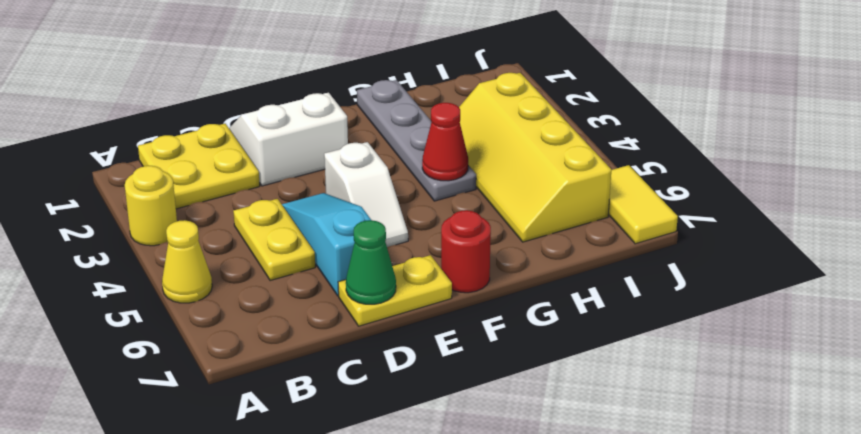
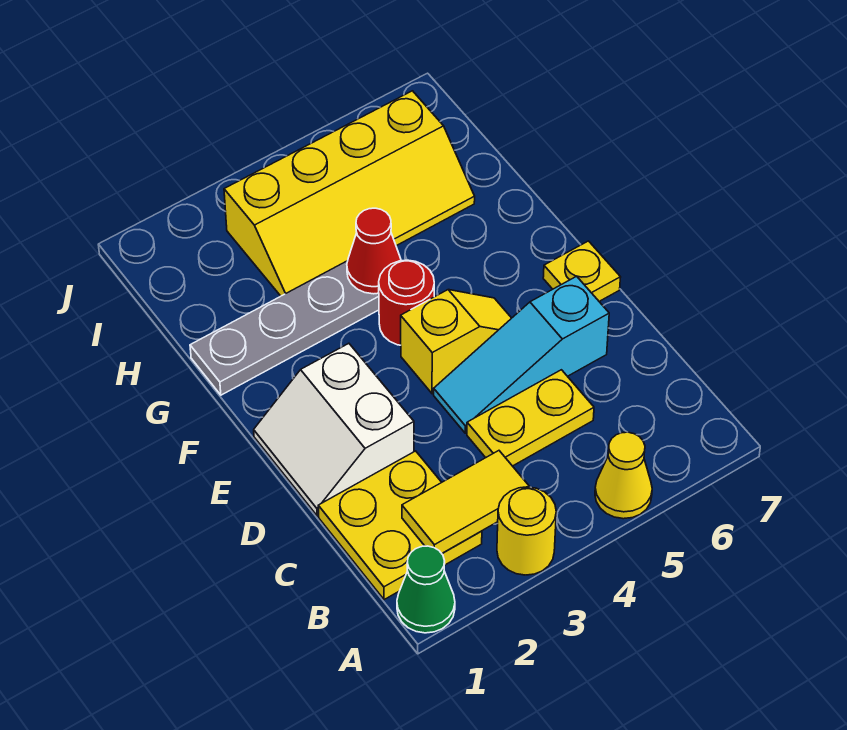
yellow plate D7:E7 level 1 -> yellow plate E7 level 1
green cone D7 level 2 -> green cone A1 level 1
white slope E4:E5 level 1 top 4 -> yellow slope E4:E5 level 1 top 4
red round brick F7 level 1 -> red round brick F4 level 1
yellow tile J6:J7 level 1 -> yellow tile B2:B3 level 2

